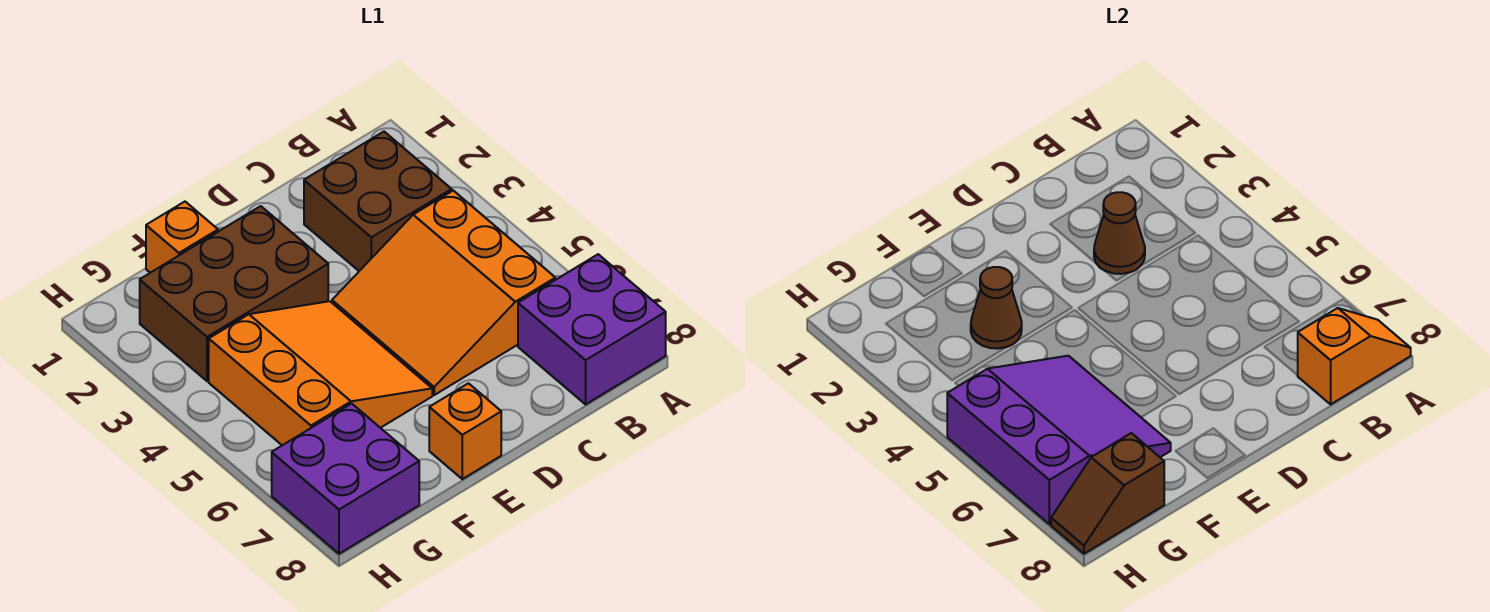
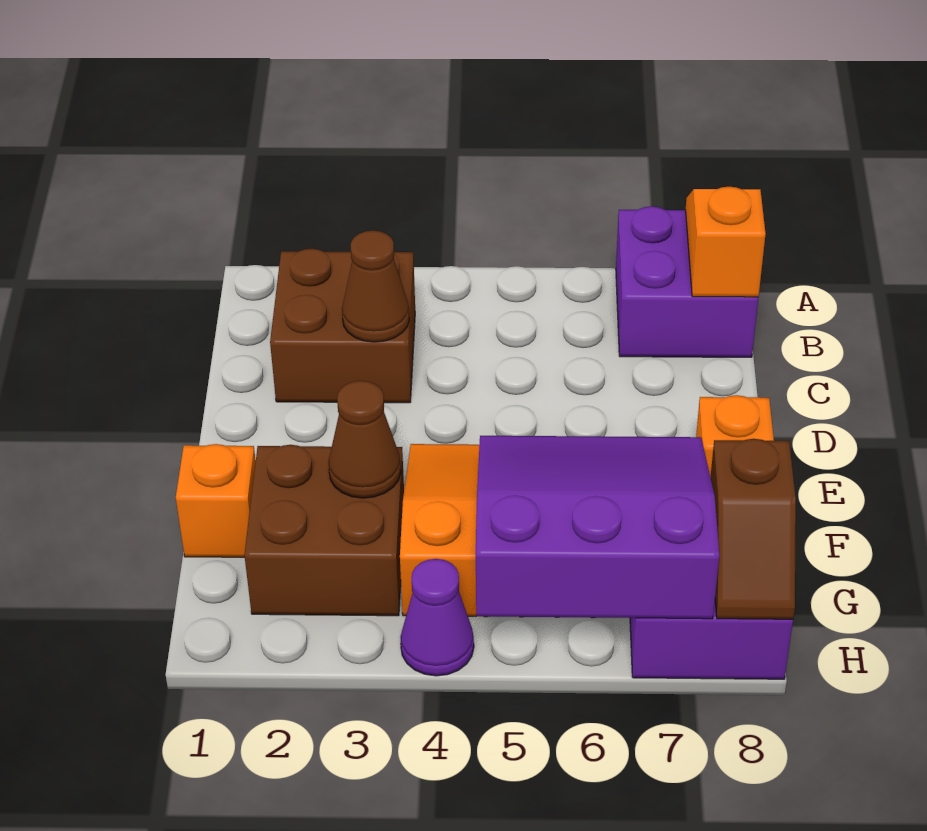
orange slope B4:D6 level 1 top B -> none
brown brick E2:G3 level 1 -> brown brick F2:G3 level 1
none -> purple cone H4 level 1

